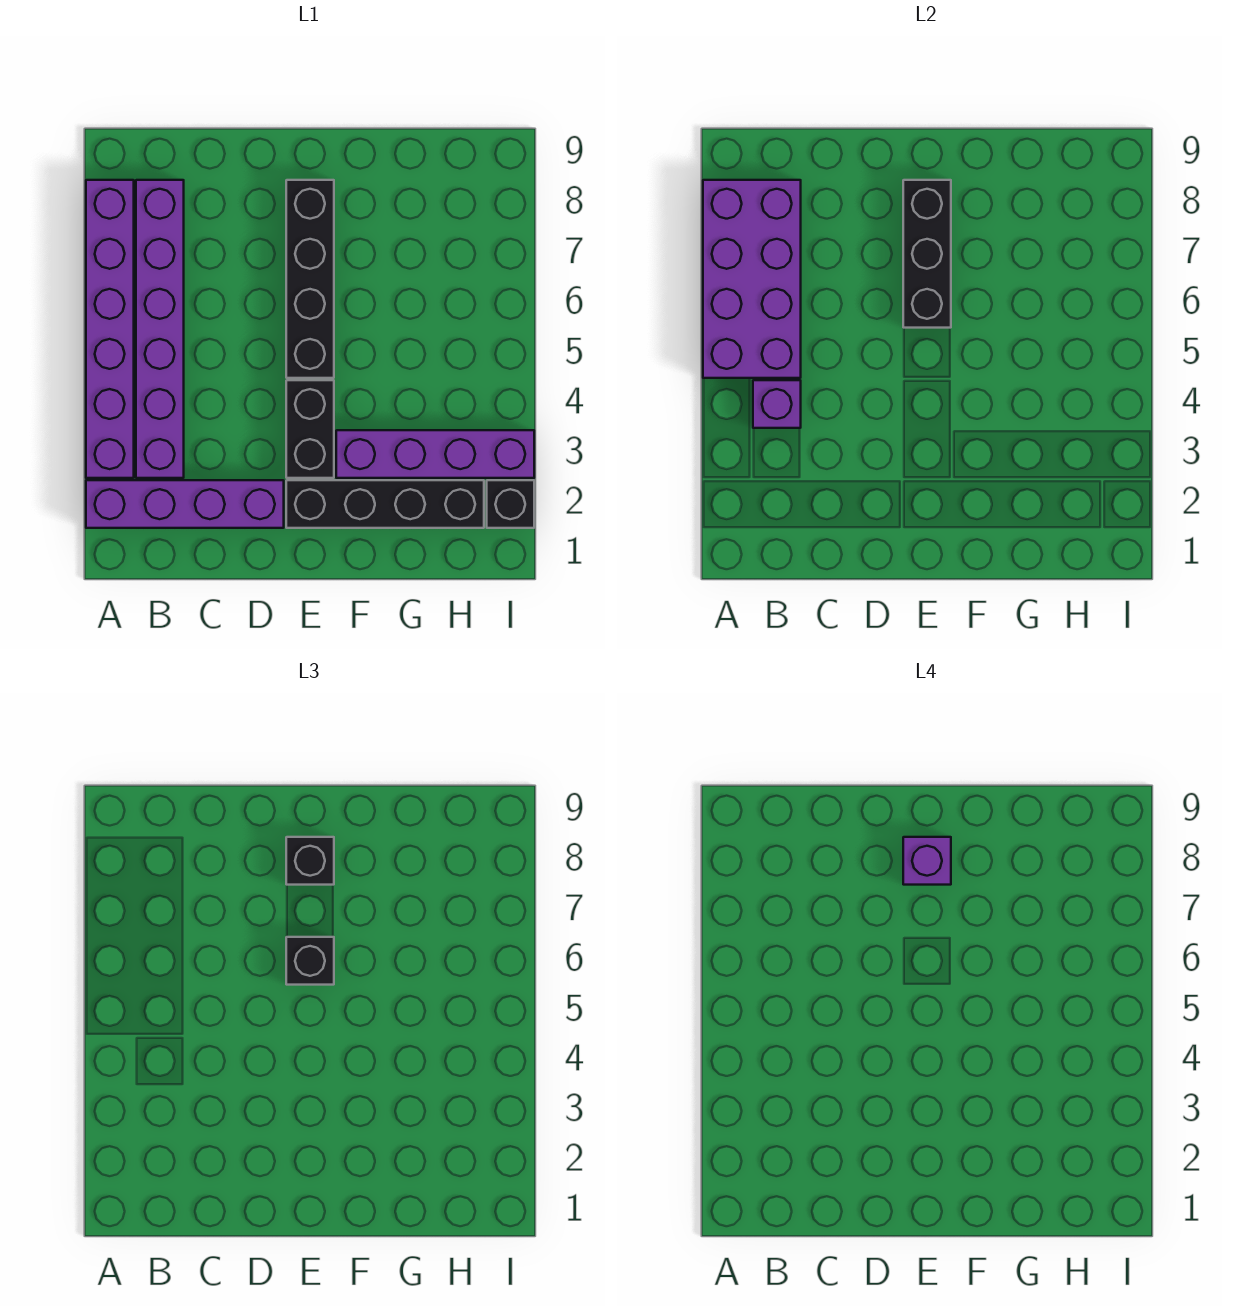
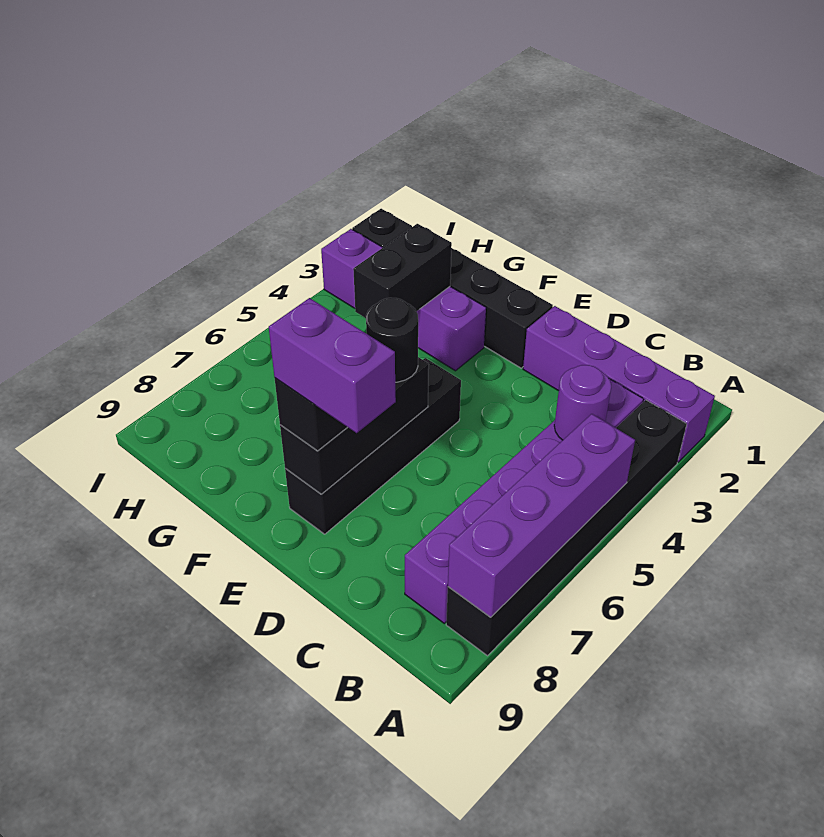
purple brick A3:A8 level 1 -> black brick A3:A8 level 1
purple brick A5:B8 level 2 -> purple brick A5:A8 level 2
purple brick B4 level 2 -> purple round brick B4 level 2
black brick E3:E4 level 1 -> black brick G3:G4 level 2
black brick E6 level 3 -> black round brick E6 level 3
purple brick E8 level 4 -> purple brick D8:E8 level 4

